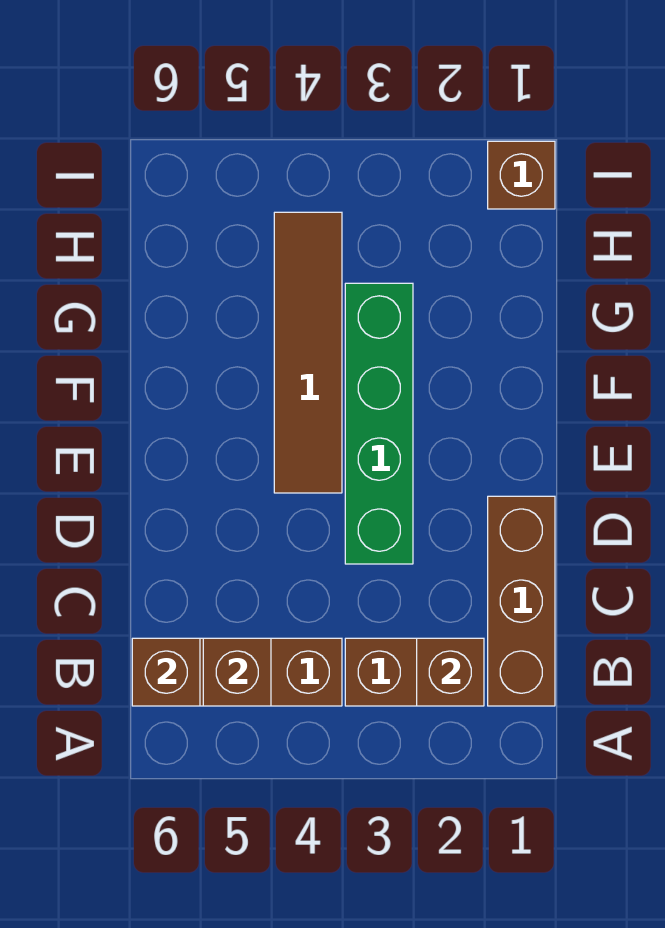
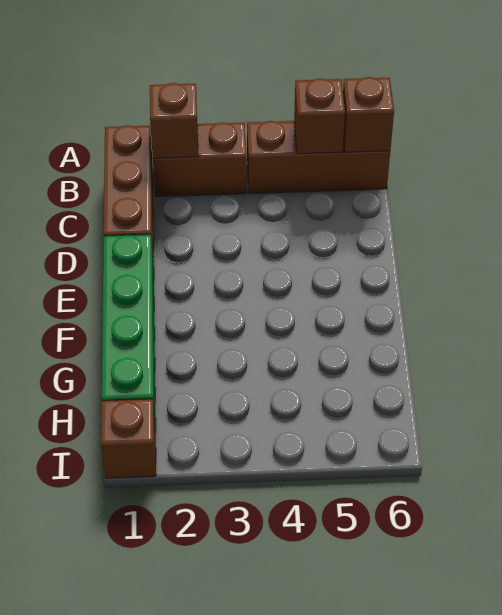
green brick D3:G3 level 1 -> green brick E1:H1 level 1
brown tile E4:H4 level 1 -> none

